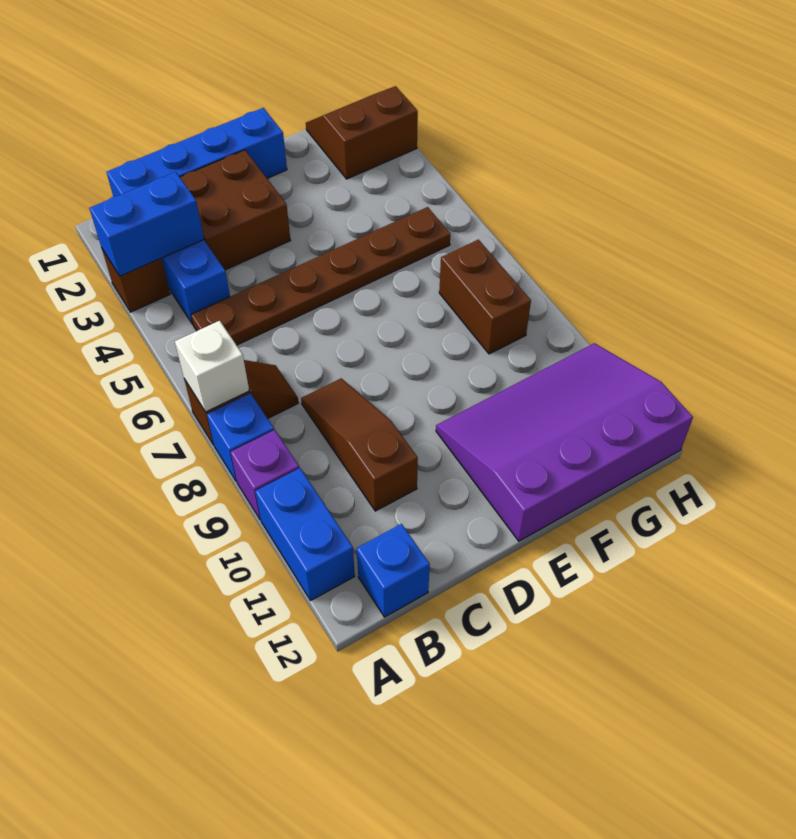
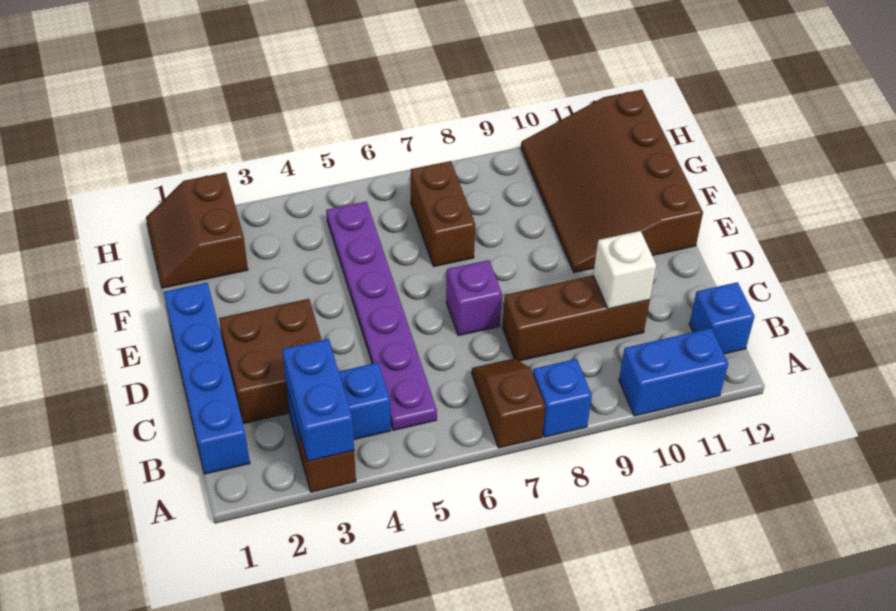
white brick A7 level 2 -> white brick C10 level 2
purple brick A9 level 1 -> purple brick D7 level 1
brown plate B5:G5 level 1 -> purple plate B5:G5 level 1
brown slope C8:C10 level 1 top 10 -> brown brick C8:C10 level 1
purple slope E10:H12 level 1 top 12 -> brown slope E10:H12 level 1 top 12
brown brick G7:G8 level 1 -> brown brick F7:G7 level 1

